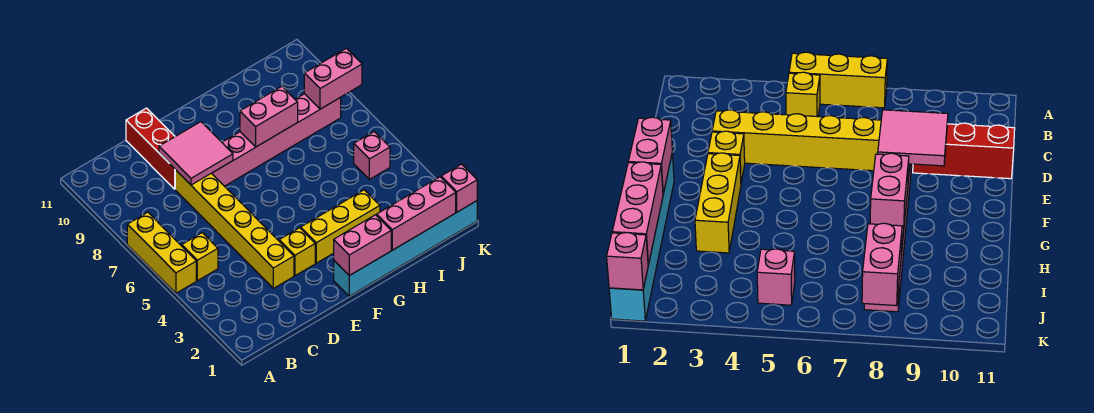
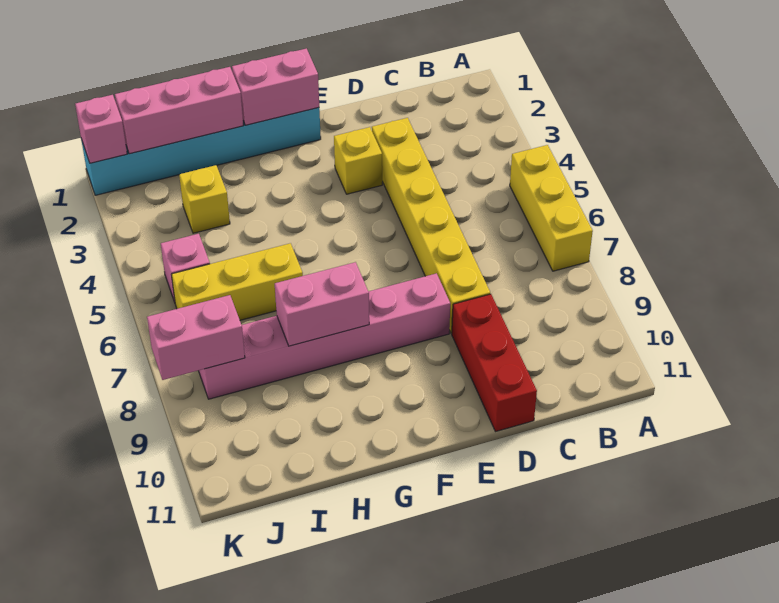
yellow brick B5 level 1 -> yellow brick I3 level 1
pink tile D8:E9 level 2 -> none
yellow brick F3:H3 level 1 -> yellow brick H6:J6 level 1

